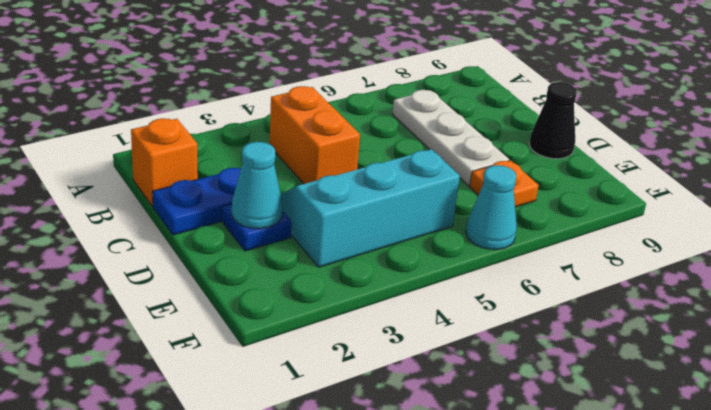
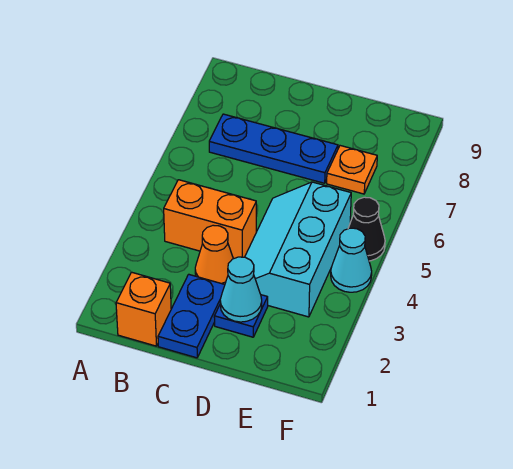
white plate B7:D7 level 1 -> blue plate B7:D7 level 1
none -> orange cone C3 level 1
black cone D9 level 1 -> black cone F5 level 1
cyan cone F6 level 1 -> cyan cone F4 level 1

